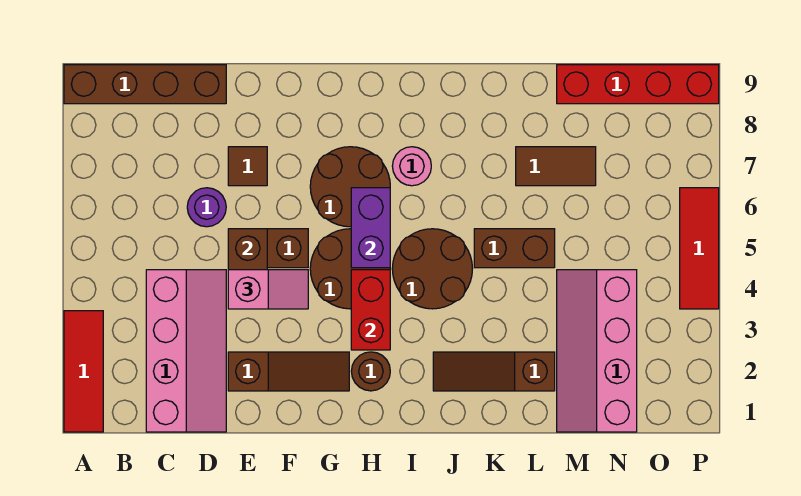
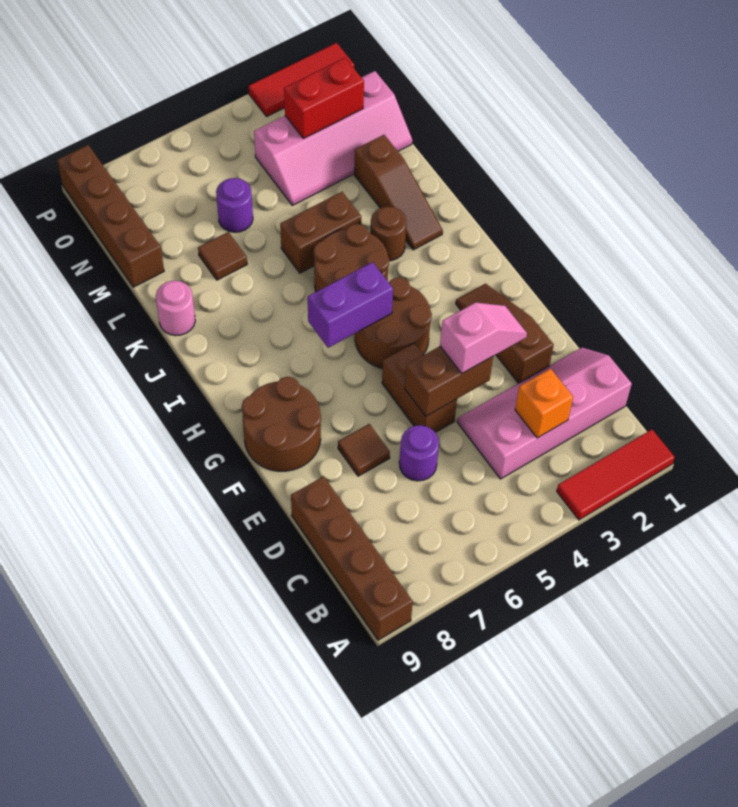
none -> orange brick C3 level 2
pink slope E4:F4 level 3 top E -> pink slope E3:E4 level 3 top 4
brown round brick G6:H7 level 1 -> brown round brick F8:G9 level 1
brown round brick H2 level 1 -> brown round brick J3 level 1
red brick H3:H4 level 2 -> red brick N2:N3 level 2
pink round brick I7 level 1 -> pink round brick K9 level 1
brown brick K5:L5 level 1 -> brown brick K4:K5 level 1
brown tile L7:M7 level 1 -> brown tile L7 level 1
none -> purple round brick M6 level 1
red brick M9:P9 level 1 -> brown brick M9:P9 level 1
red tile P4:P6 level 1 -> red tile P1:P3 level 1

